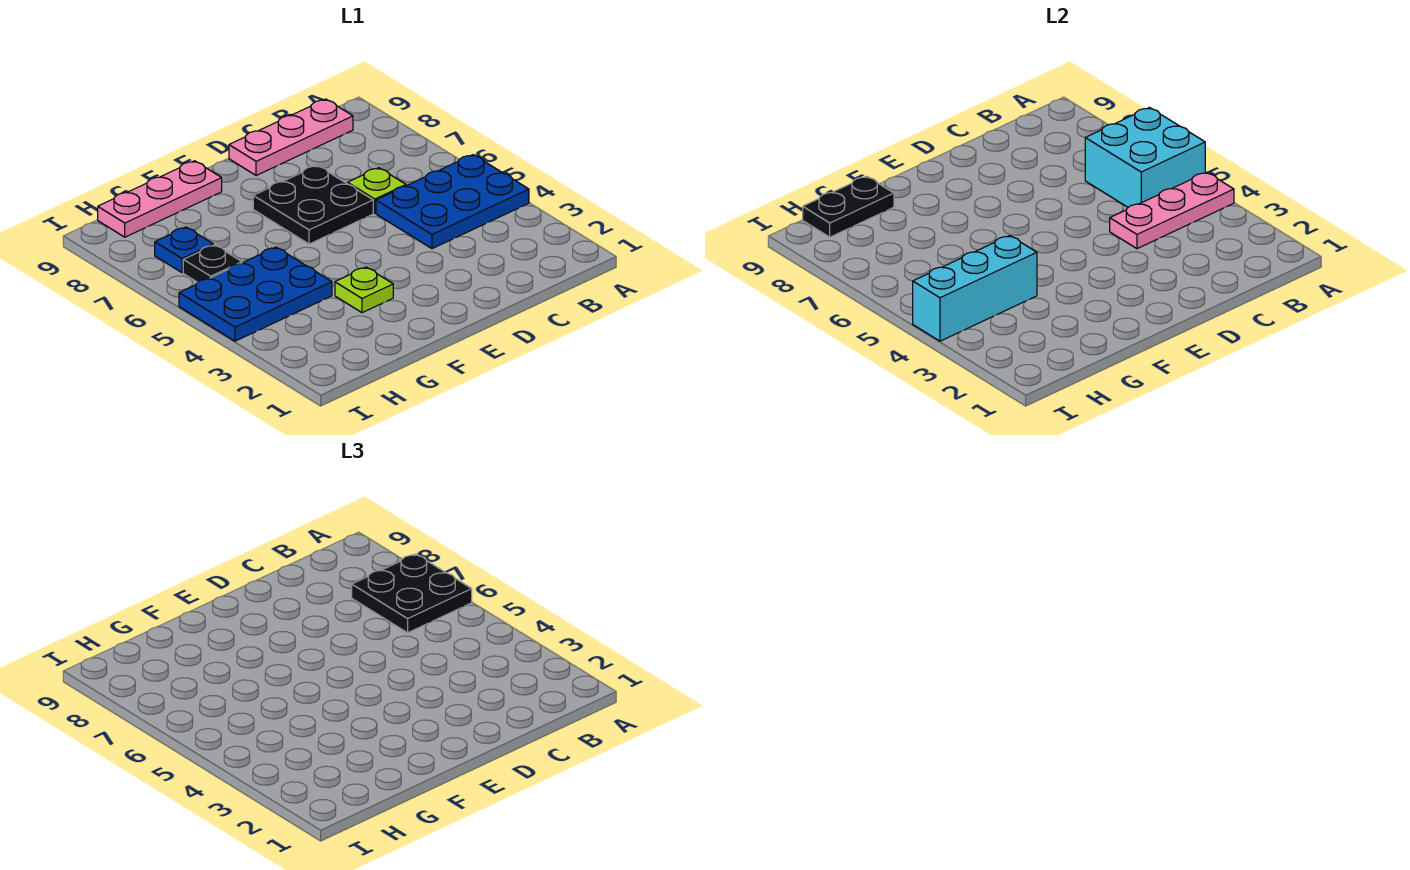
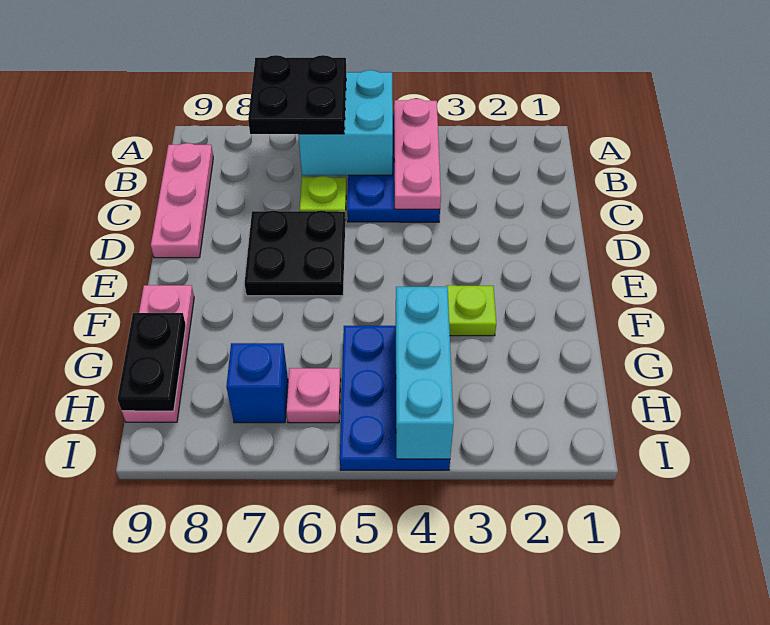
black plate H6 level 1 -> pink plate H6 level 1
blue plate H7 level 1 -> blue brick H7 level 1

